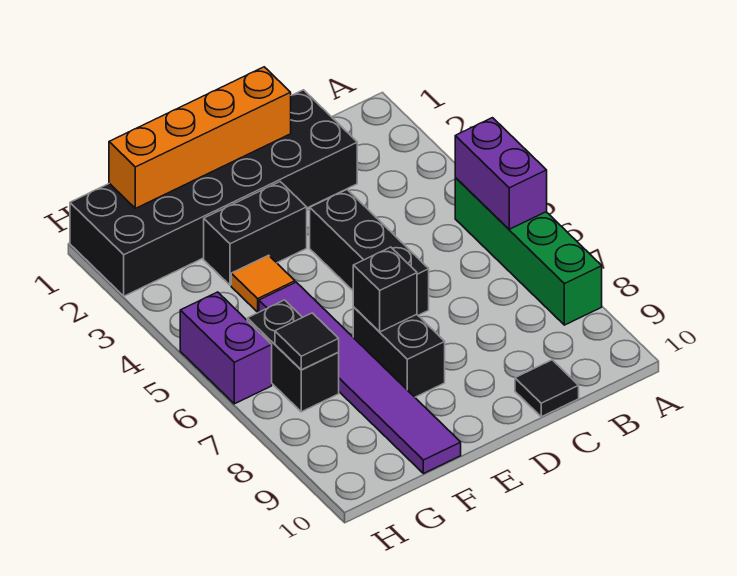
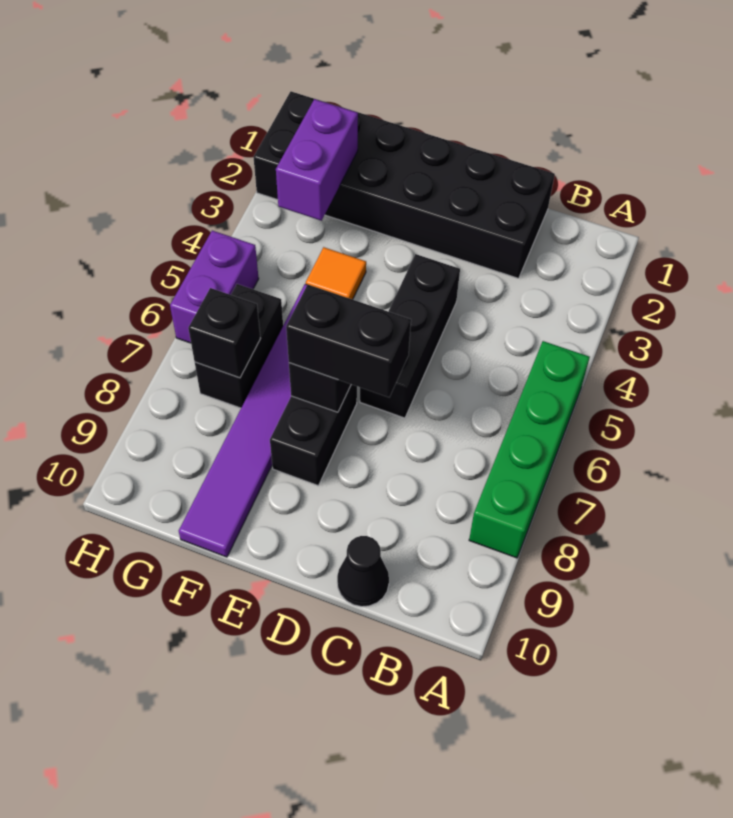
purple brick A5:A6 level 2 -> purple brick G2:G3 level 2
black tile C10 level 1 -> black cone C10 level 1
orange brick D1:G1 level 2 -> none
black brick E3:F3 level 1 -> black brick D7:E7 level 3
black tile G7 level 2 -> black brick G7 level 2

